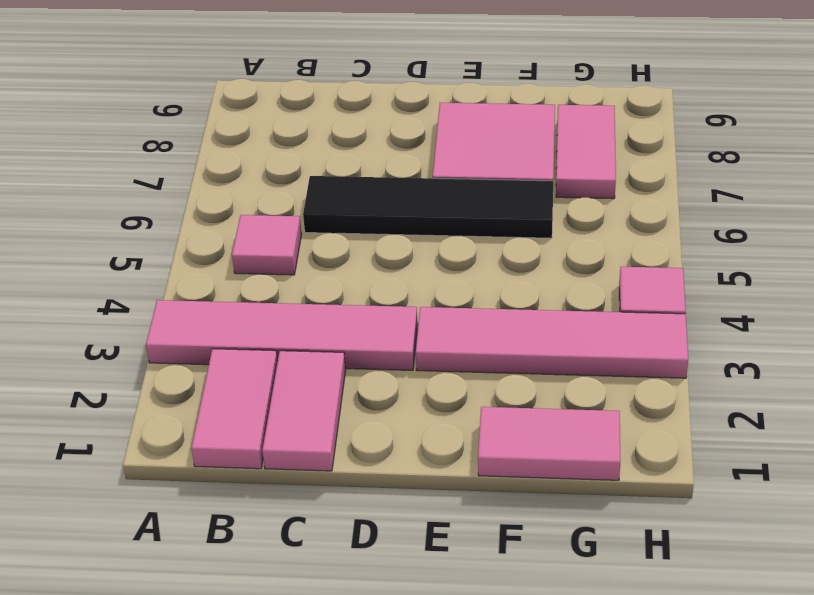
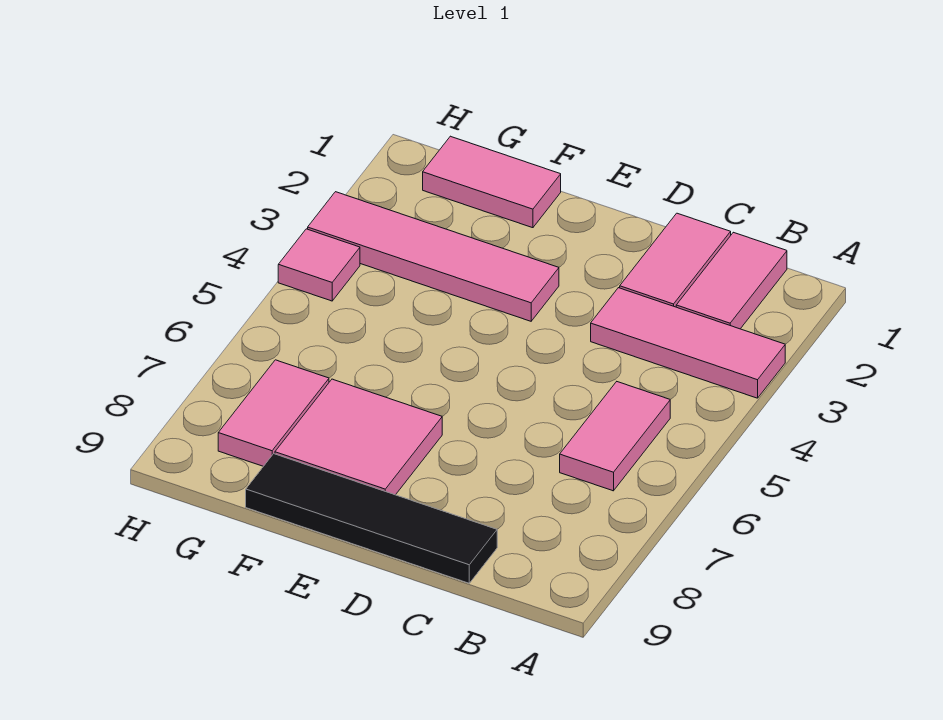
pink tile A3:D3 level 1 -> pink tile A3:C3 level 1
pink tile B5 level 1 -> pink tile B5:B6 level 1
black tile C6:F6 level 1 -> black tile C9:F9 level 1

